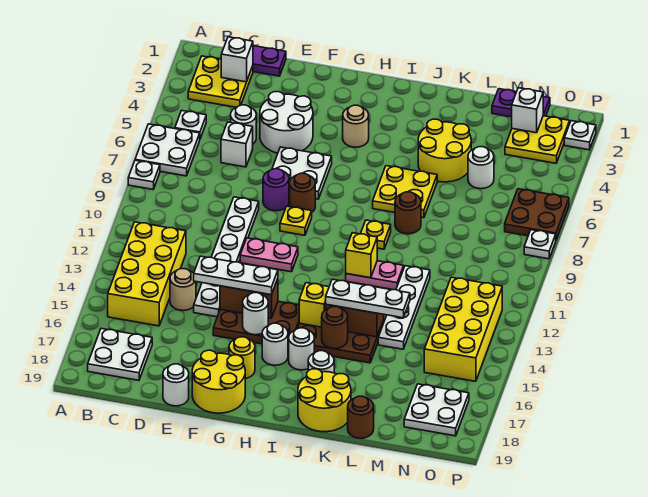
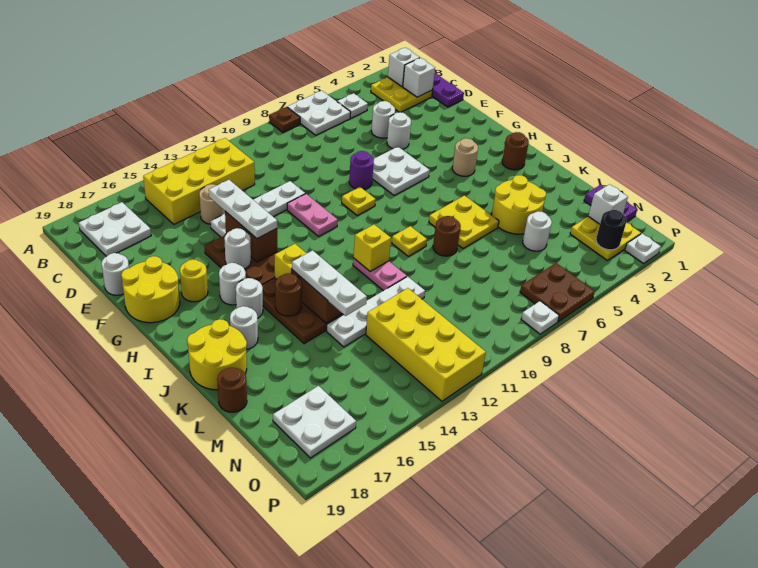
white plate A8 level 1 -> brown plate A8 level 1
white brick D6 level 1 -> white brick B2 level 2
white round brick E4:F5 level 1 -> white round brick E5 level 1
white plate E9:E14 level 1 -> white plate E11:E14 level 1
brown round brick G8 level 1 -> brown round brick I2 level 1
yellow brick N12:O15 level 1 -> yellow brick M12:P13 level 1
none -> black round brick O3 level 2

